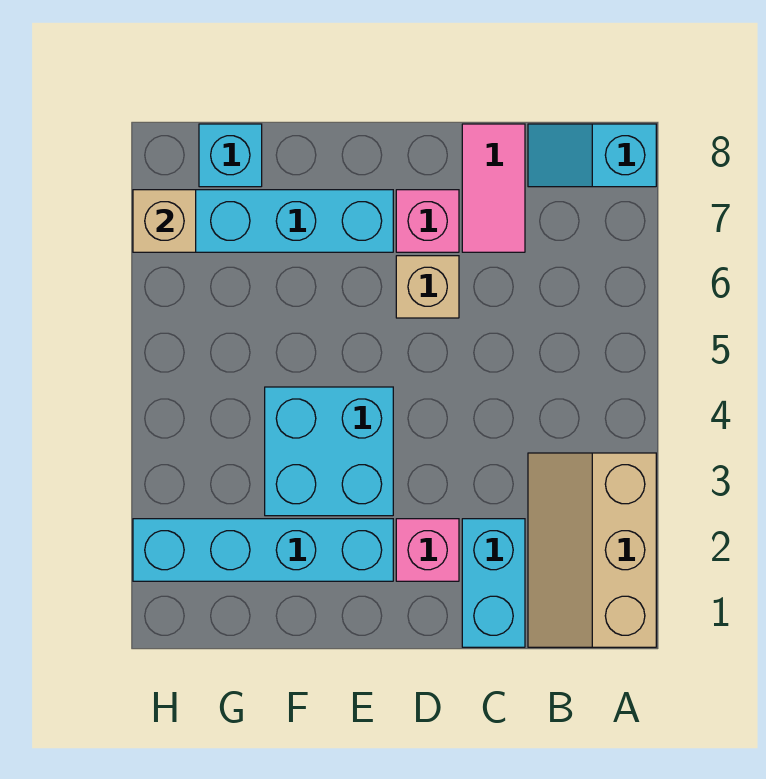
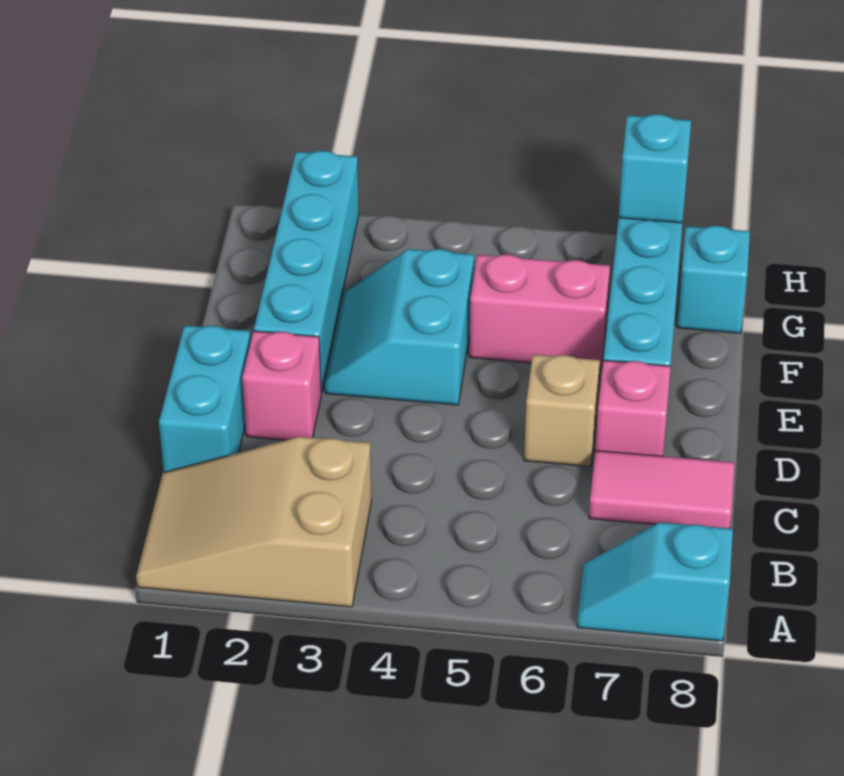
tan slope A1:B3 level 1 top A -> tan slope A1:B3 level 1 top 3
cyan slope A8:B8 level 1 top A -> cyan slope A7:A8 level 1 top 8
cyan brick C1:C2 level 1 -> cyan brick C1:D1 level 1
cyan brick E3:F4 level 1 -> cyan slope E3:F4 level 1 top 4
none -> pink brick F5:F6 level 1
tan brick H7 level 2 -> cyan brick H7 level 2

